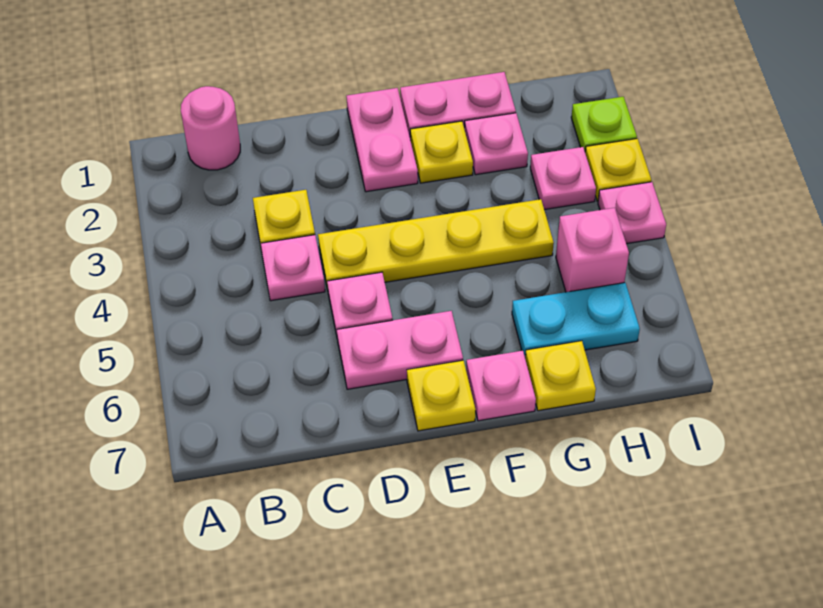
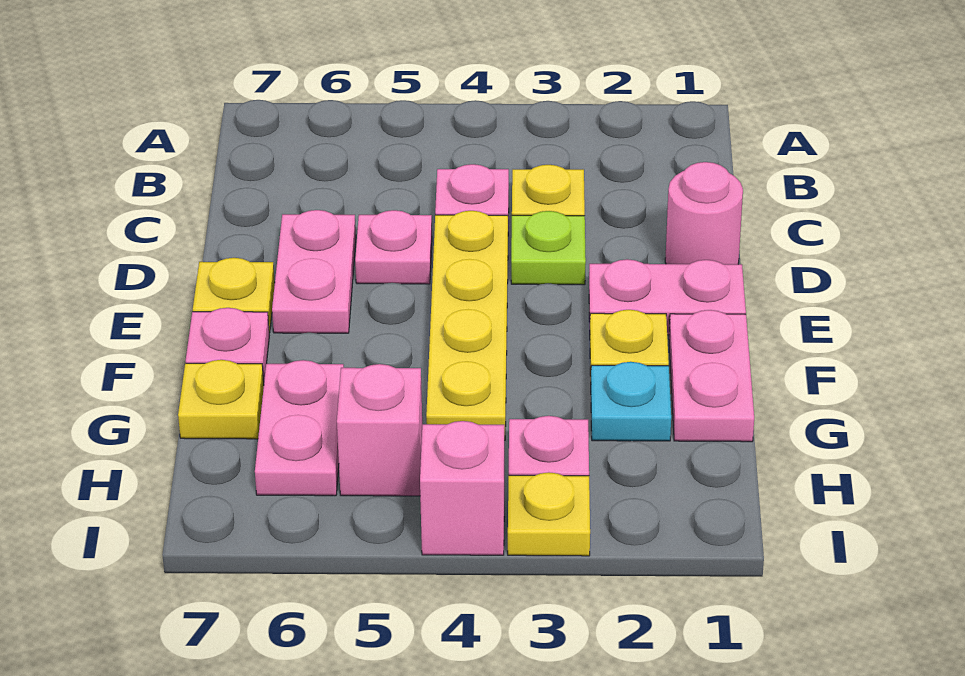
pink round brick B1 level 1 -> pink round brick D1 level 1
pink plate G2 level 1 -> cyan plate G2 level 1
cyan plate G6:H6 level 1 -> pink plate G6:H6 level 1
lime plate I2 level 1 -> lime plate D3 level 1
pink plate I4 level 1 -> pink brick I4 level 1

